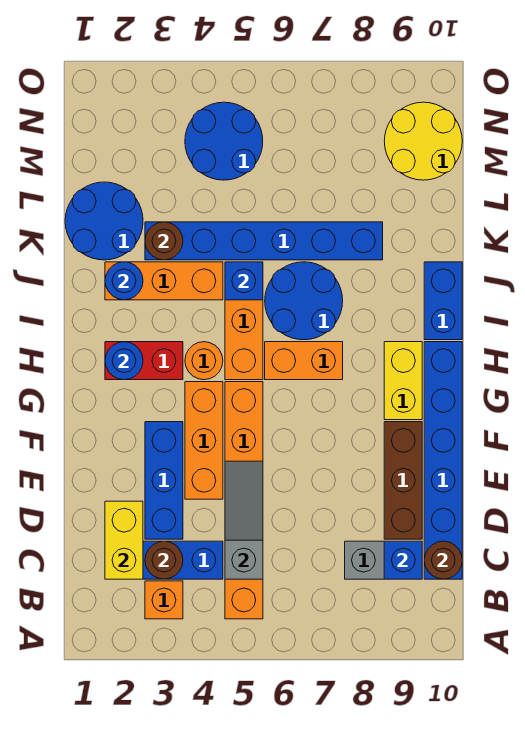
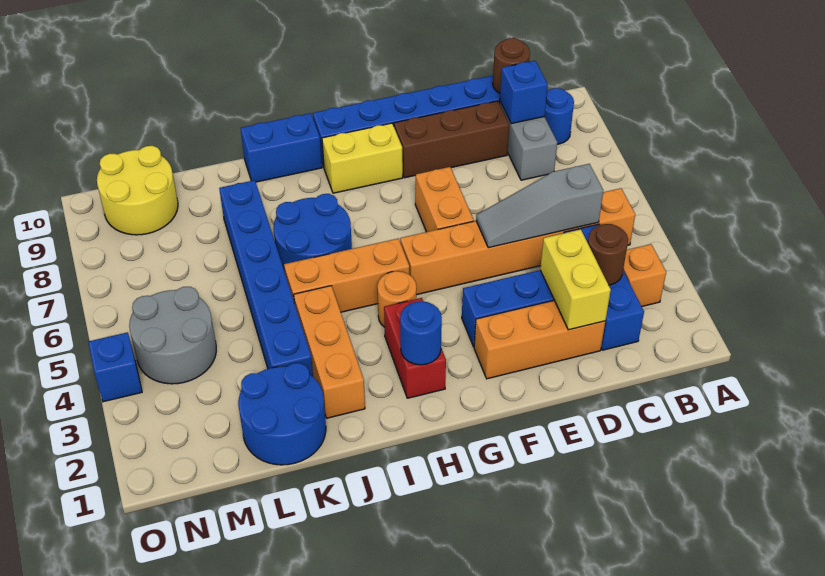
yellow brick C2:D2 level 2 -> yellow brick D2:D3 level 2
orange brick E4:G4 level 1 -> orange brick D2:F2 level 1
orange brick H6:H7 level 1 -> orange brick F6:F7 level 1
blue round brick J2 level 2 -> blue round brick B9 level 1
blue brick J5 level 2 -> blue brick O4 level 1
brown round brick K3 level 2 -> none
blue round brick M4:N5 level 1 -> grey round brick M4:N5 level 1

